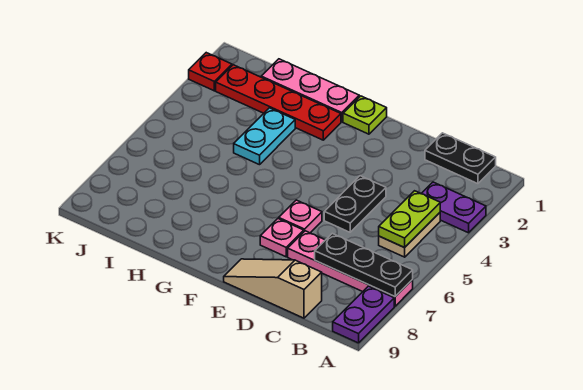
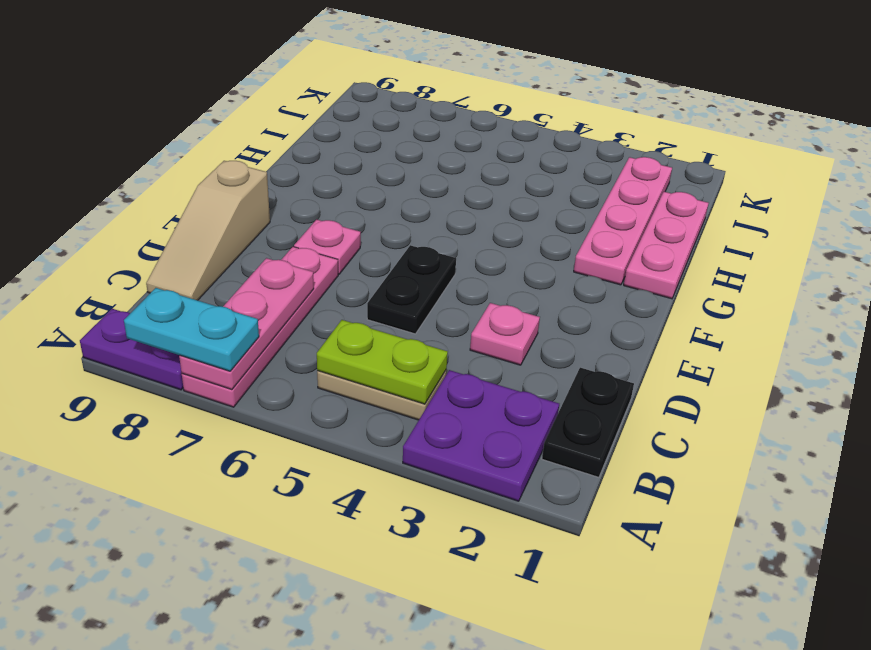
purple plate A3:B3 level 1 -> purple plate A2:B3 level 1
black plate A7:C7 level 2 -> pink plate A7:C7 level 2
tan slope C9:E9 level 1 top C -> tan slope C9:E9 level 1 top E
black plate D4:D5 level 1 -> black plate D5:E5 level 1
pink plate E6 level 1 -> pink plate D3 level 1
lime plate F1 level 1 -> none
red plate G2:J2 level 1 -> pink plate G2:J2 level 1
cyan plate H3:H4 level 1 -> cyan plate A7:A8 level 3
red plate K2 level 1 -> none

